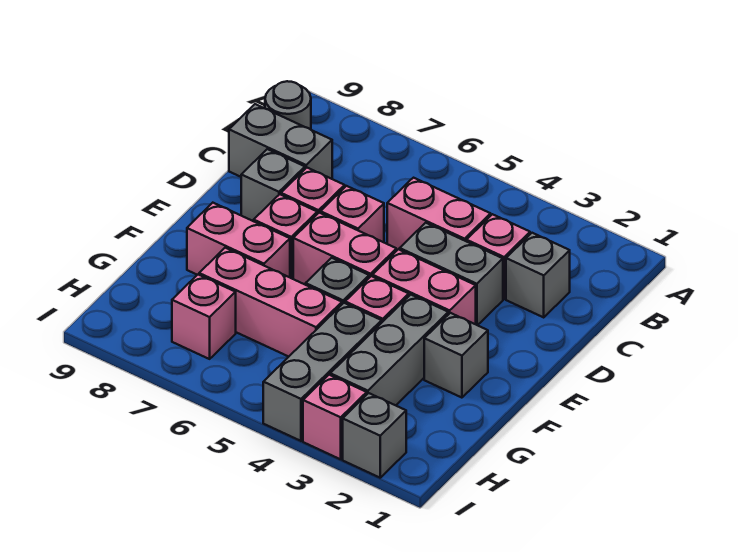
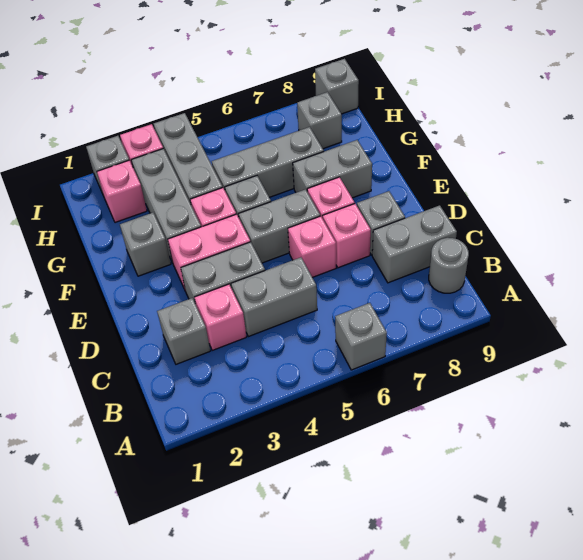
none -> grey brick A6 level 1
pink brick C4:C5 level 1 -> grey brick C4:C5 level 1
pink brick E5:E6 level 1 -> grey brick E5:E6 level 1
pink brick F7:F8 level 1 -> grey brick F7:F8 level 1
pink brick G5:G7 level 1 -> grey brick G5:G7 level 1
pink brick H7 level 1 -> pink brick H2 level 1
none -> grey brick H8 level 1
none -> grey brick I9 level 1

